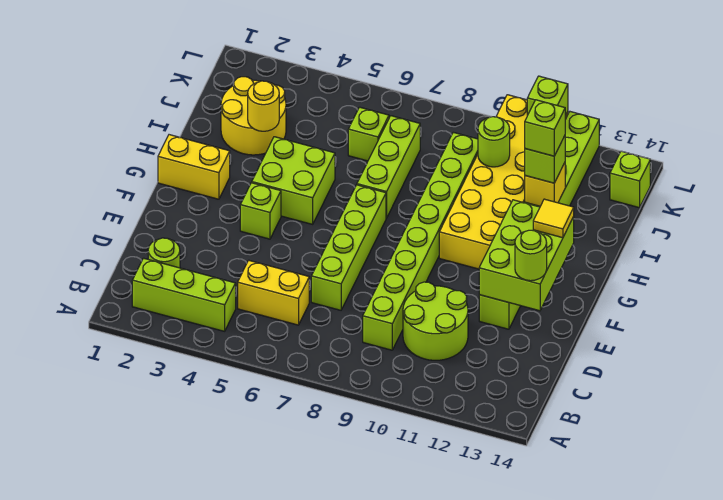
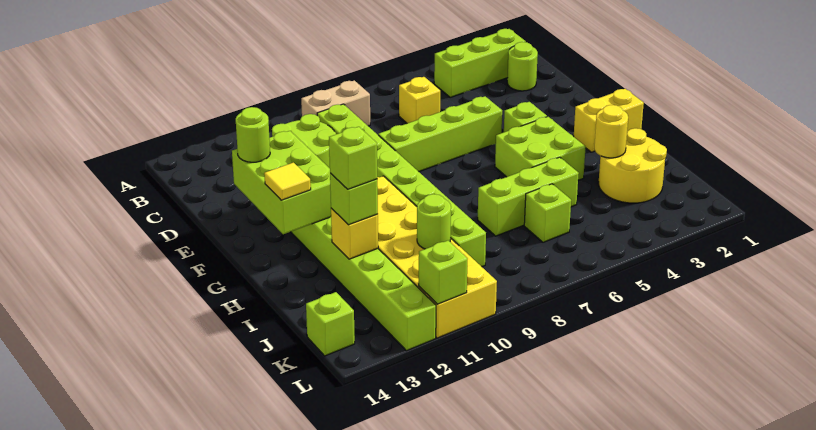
none -> tan brick B8:B9 level 1
yellow brick C5:C6 level 1 -> yellow brick C6 level 1
lime brick D7:G7 level 1 -> lime brick E5:E8 level 1
lime brick H7:J7 level 1 -> lime brick I5:I7 level 1

